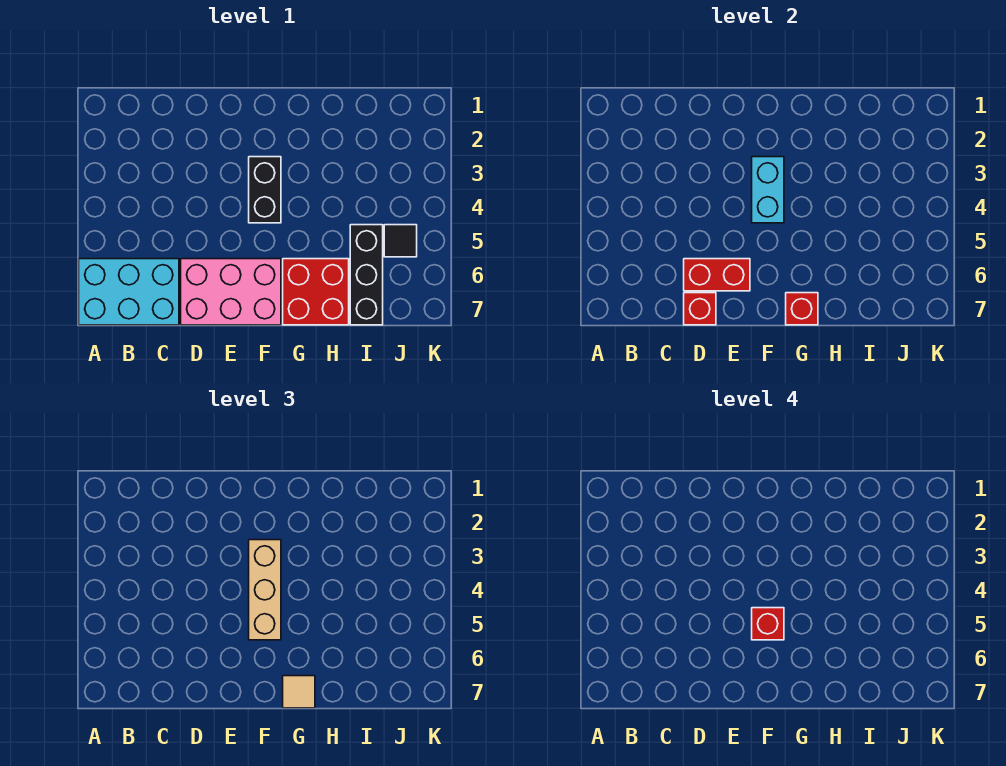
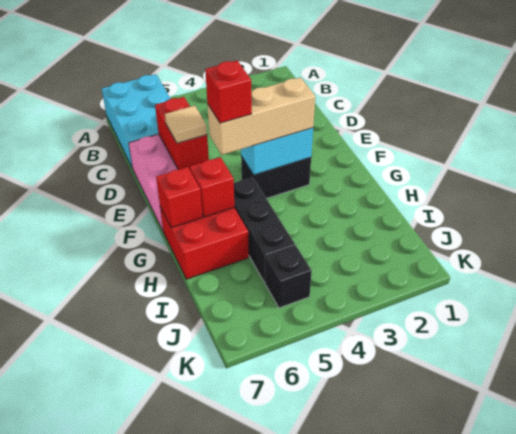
red brick D7 level 2 -> red brick G6 level 2
tan tile G7 level 3 -> tan tile E6 level 3
black brick I5:I7 level 1 -> black brick G5:I5 level 1
black tile J5 level 1 -> black brick J5 level 1

